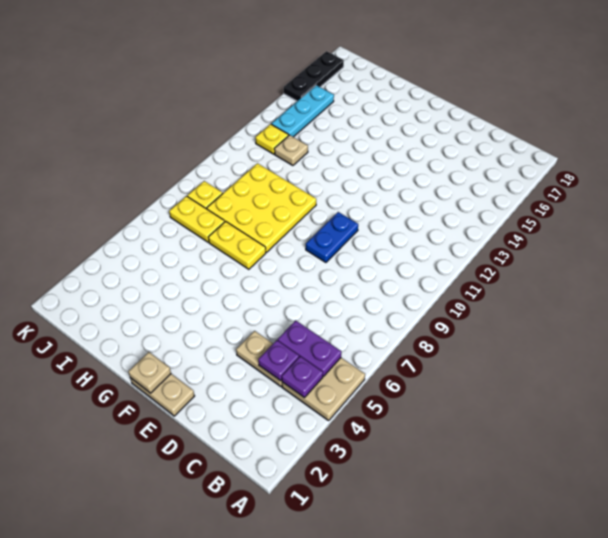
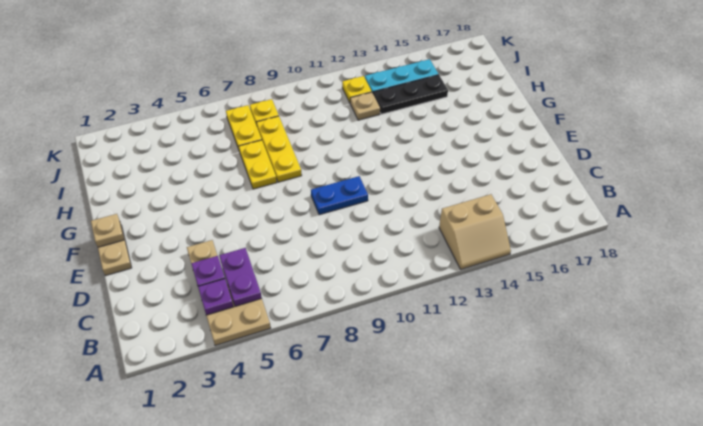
none -> tan slope A13:B14 level 1 top B
yellow plate G8:I10 level 1 -> yellow plate G8:I8 level 1
black plate K15:K17 level 1 -> black plate I13:I15 level 1

